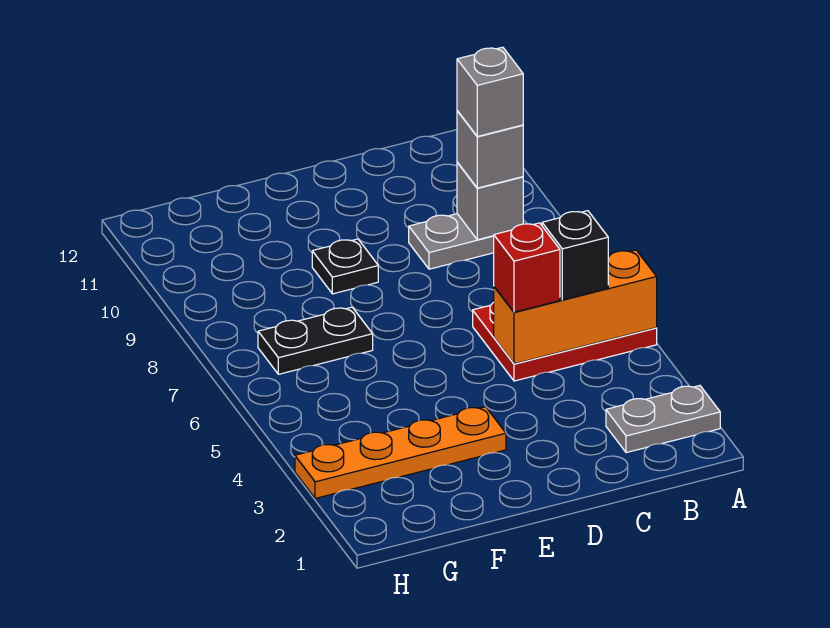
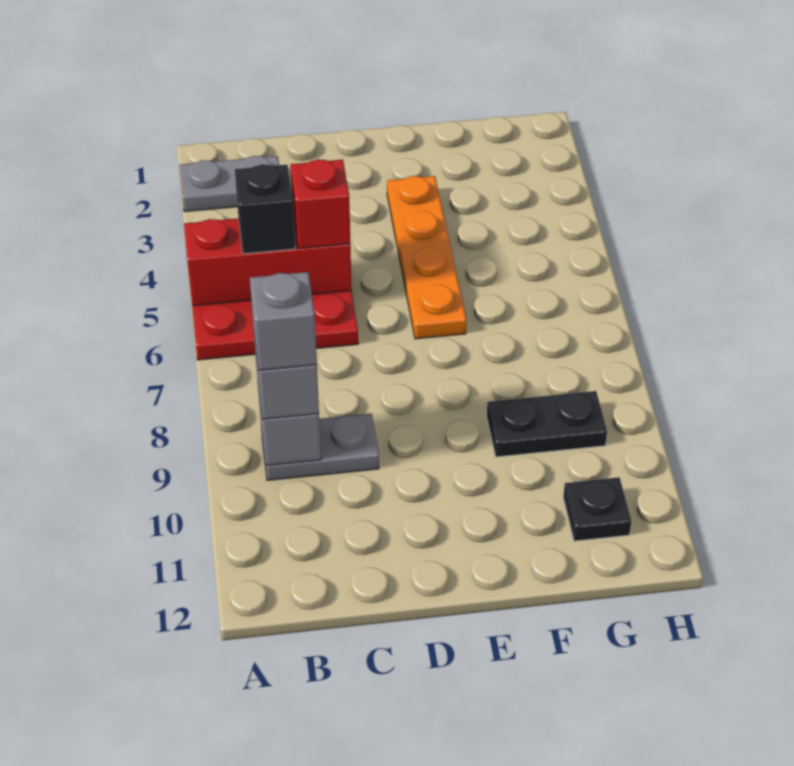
orange brick A5:C5 level 2 -> red brick A5:C5 level 2
orange plate E3:H3 level 1 -> orange plate E3:E6 level 1
black plate E9 level 1 -> black plate G11 level 1
black plate F7:G7 level 1 -> black plate F9:G9 level 1

